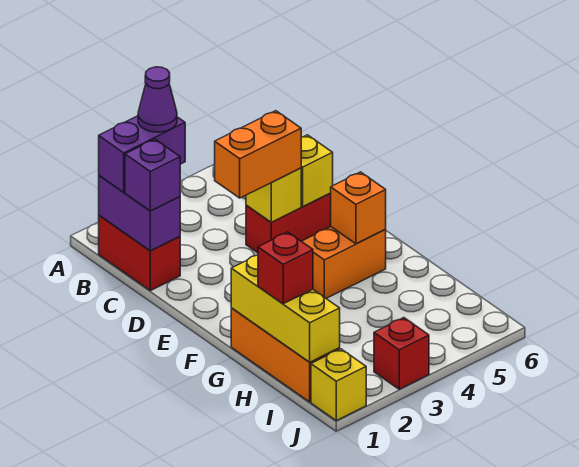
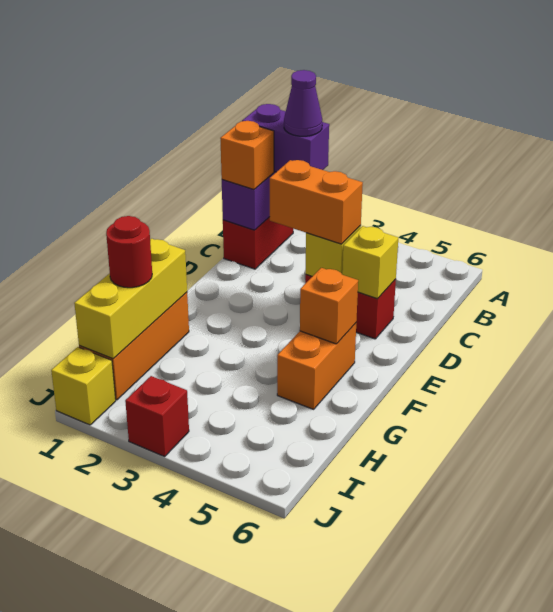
purple brick C1 level 3 -> orange brick C1 level 3
orange brick F4:F5 level 1 -> orange brick F5:G5 level 1
red brick H1 level 3 -> red round brick H1 level 3

